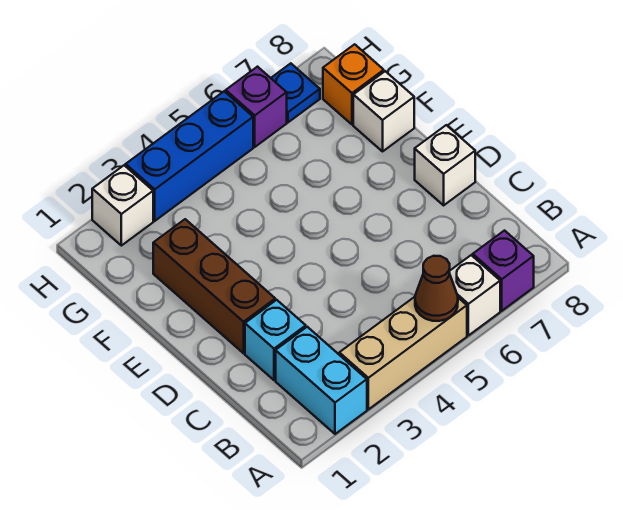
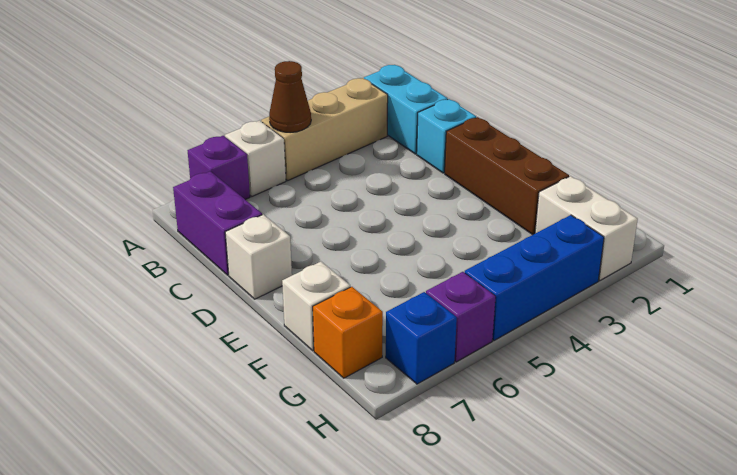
none -> purple brick B8:C8 level 1
white brick H2 level 1 -> white brick G2:H2 level 1
blue plate H7 level 1 -> blue brick H7 level 1

